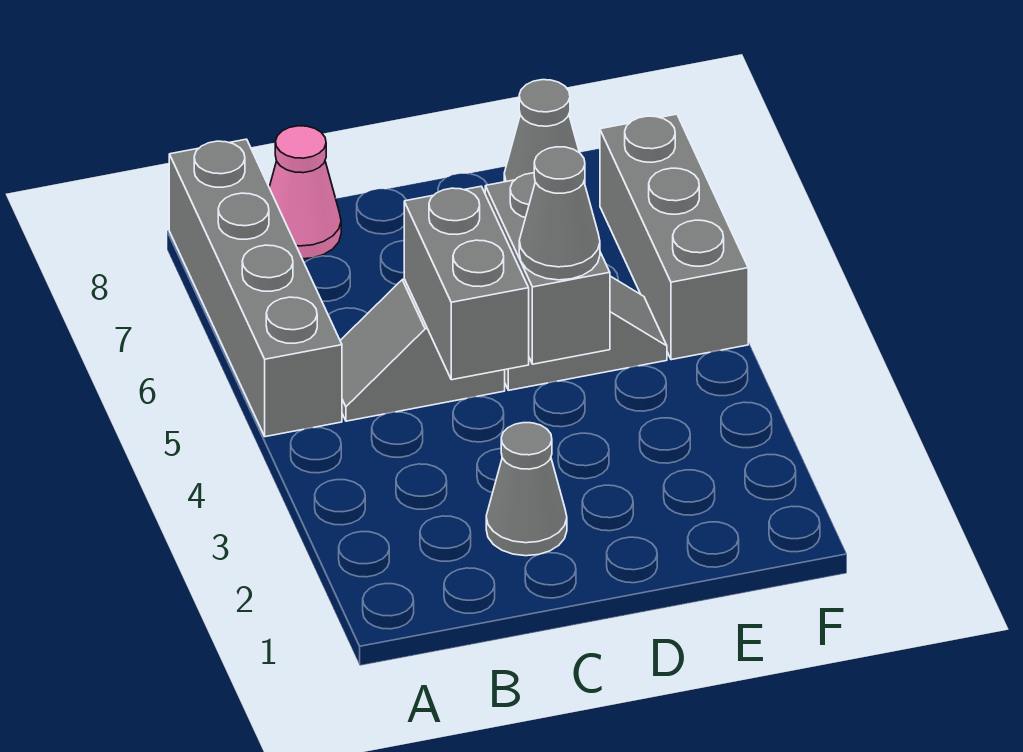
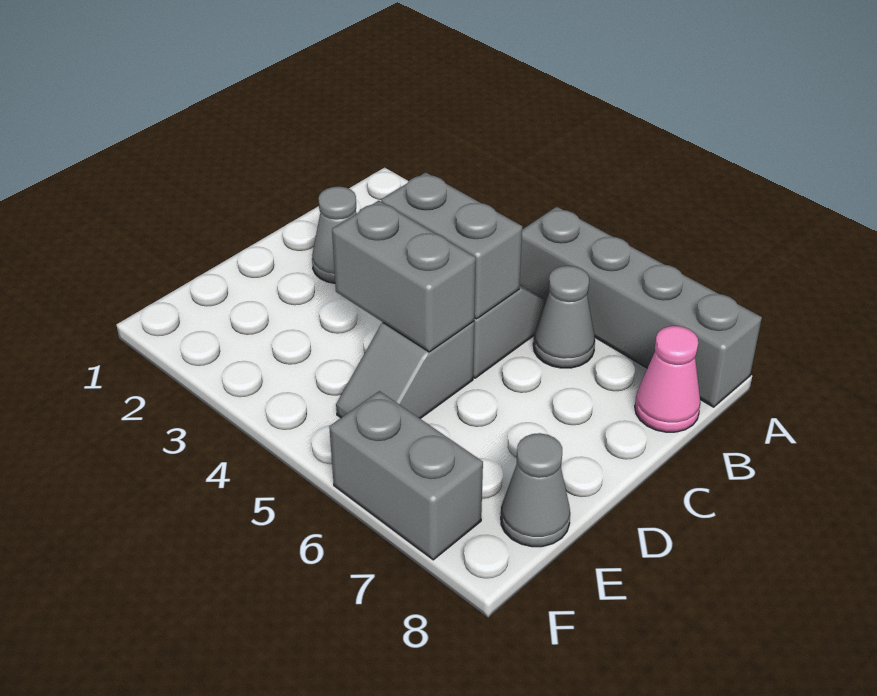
grey cone D4 level 3 -> grey cone B6 level 1
grey brick F5:F7 level 1 -> grey brick F6:F7 level 1

